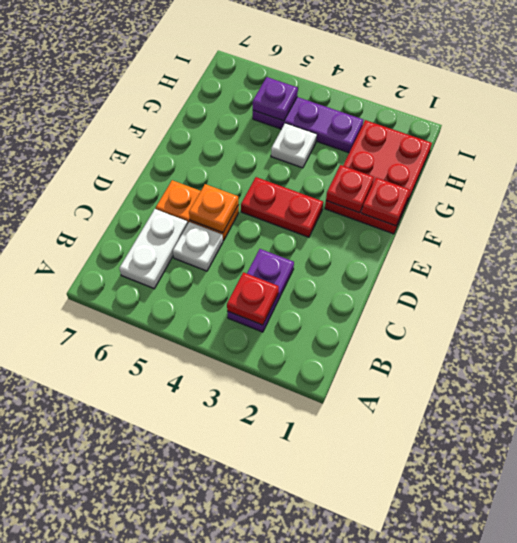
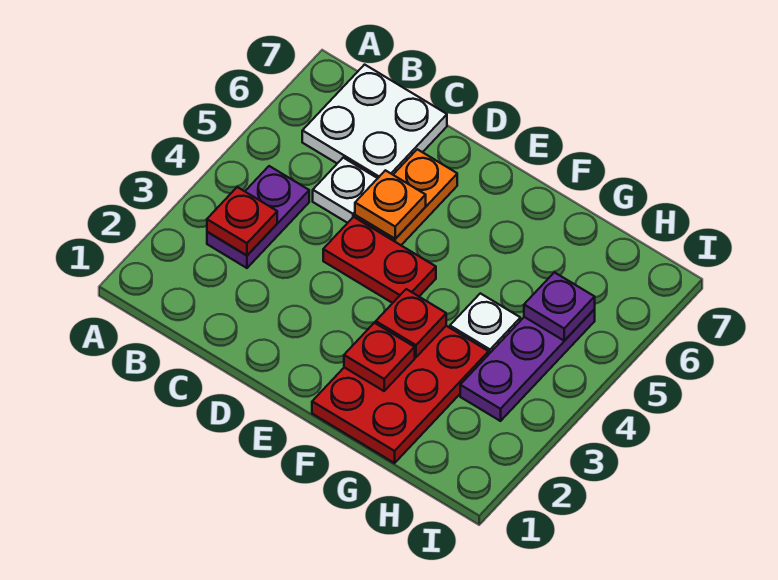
purple plate B3:C3 level 1 -> purple plate B3:B4 level 1
white plate B6:C6 level 1 -> white plate B6:C7 level 1
red plate E3:E4 level 1 -> red plate D4:E4 level 1
red plate F1:H2 level 1 -> red plate F1:G3 level 1
red plate F1 level 2 -> red plate F3 level 2

